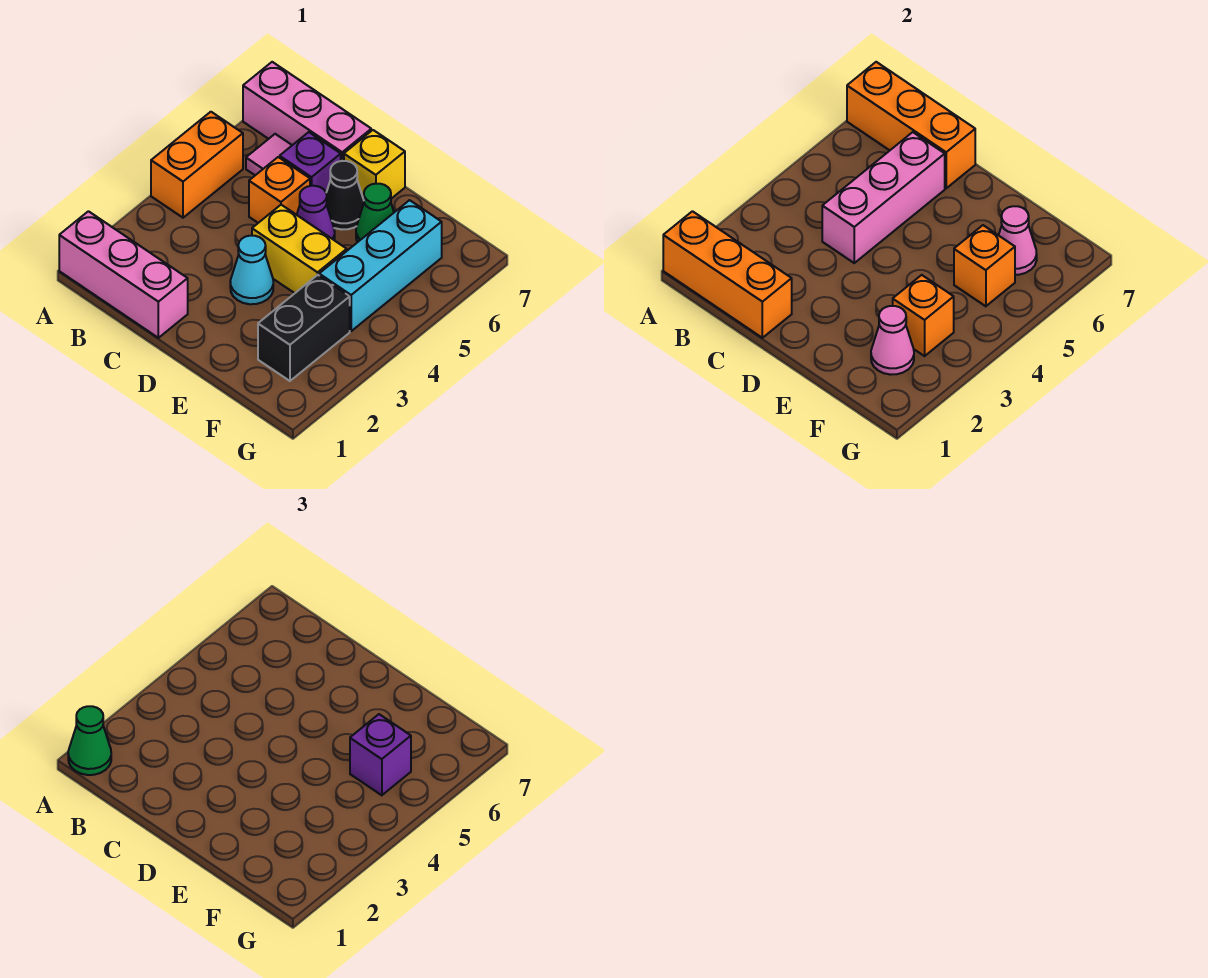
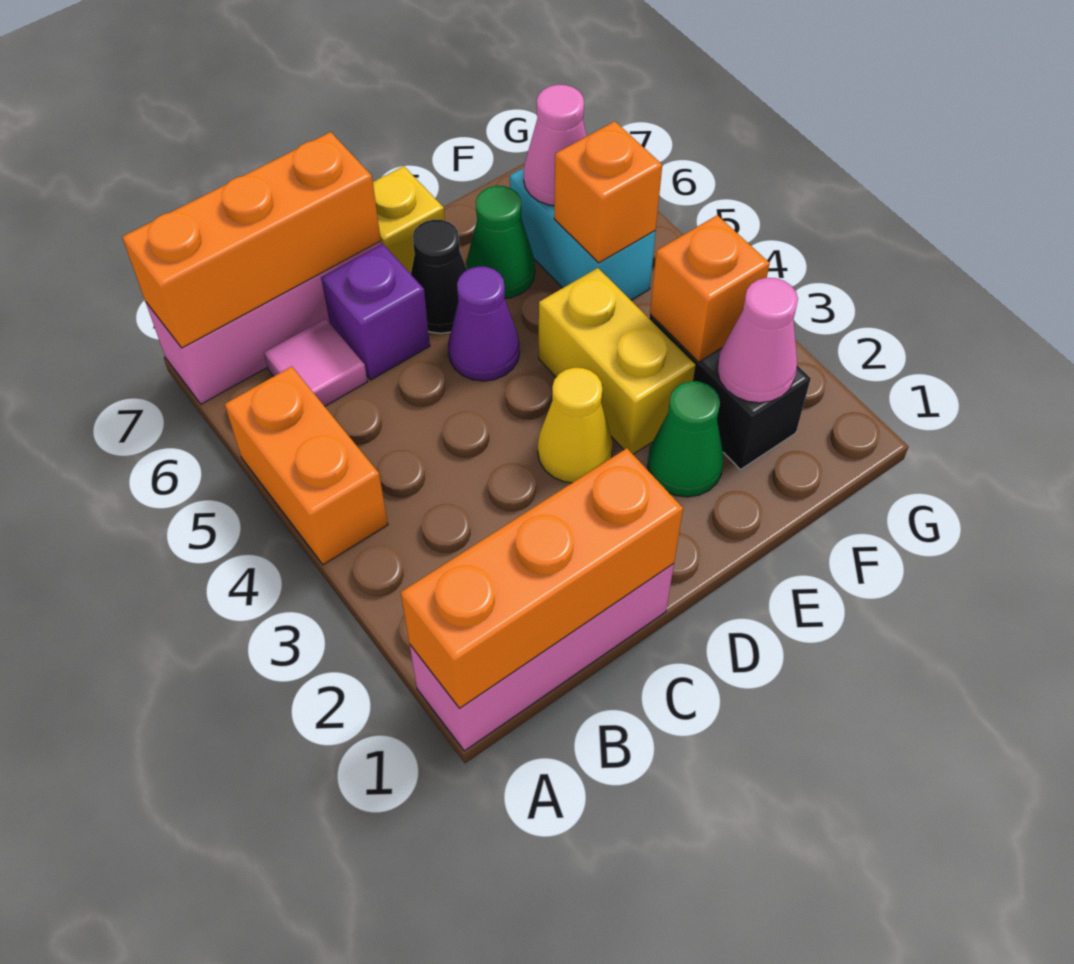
green cone A1 level 3 -> green cone E2 level 1
pink brick C4:C6 level 2 -> none
orange brick C5 level 1 -> none
cyan cone D3 level 1 -> yellow cone D3 level 1
yellow brick D4:E4 level 1 -> yellow brick E3:E4 level 1
cyan brick F4:F6 level 1 -> cyan brick F5:F6 level 1
purple brick F5 level 3 -> none

